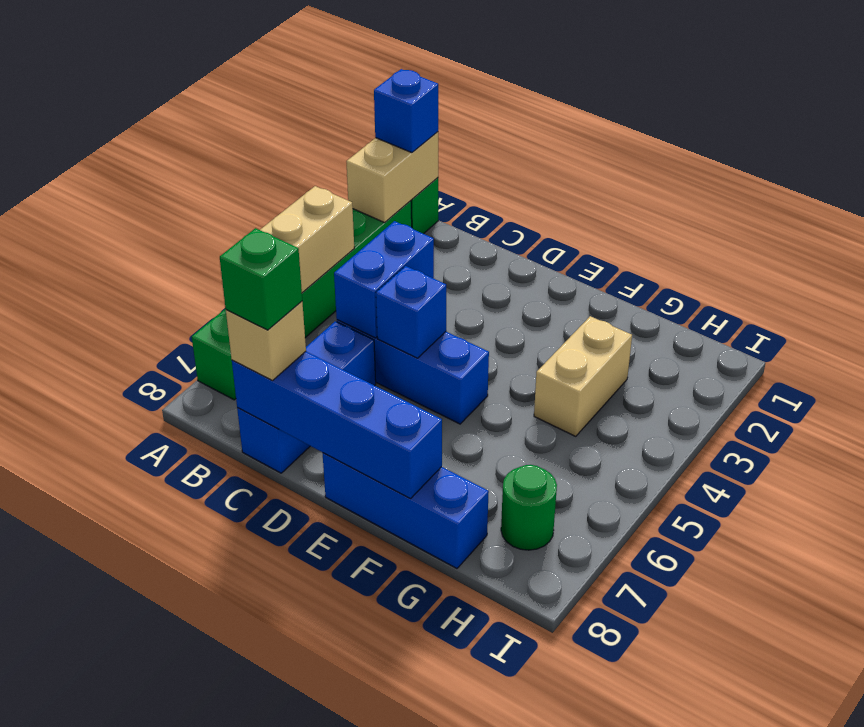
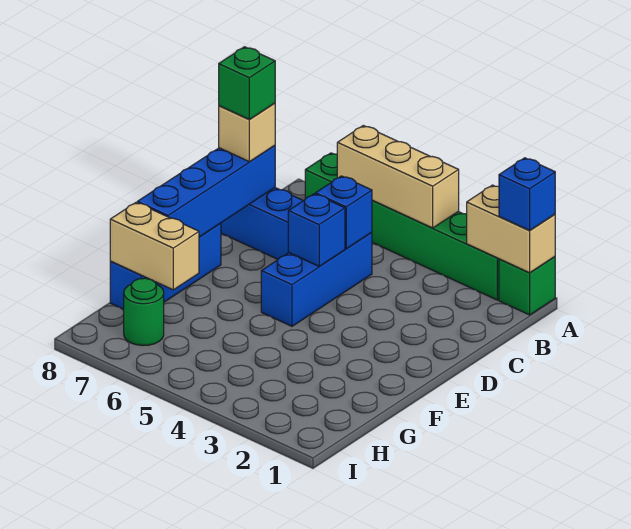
blue brick C4:C5 level 2 -> blue brick C5 level 2
tan brick G3:G4 level 1 -> tan brick G7:G8 level 2

